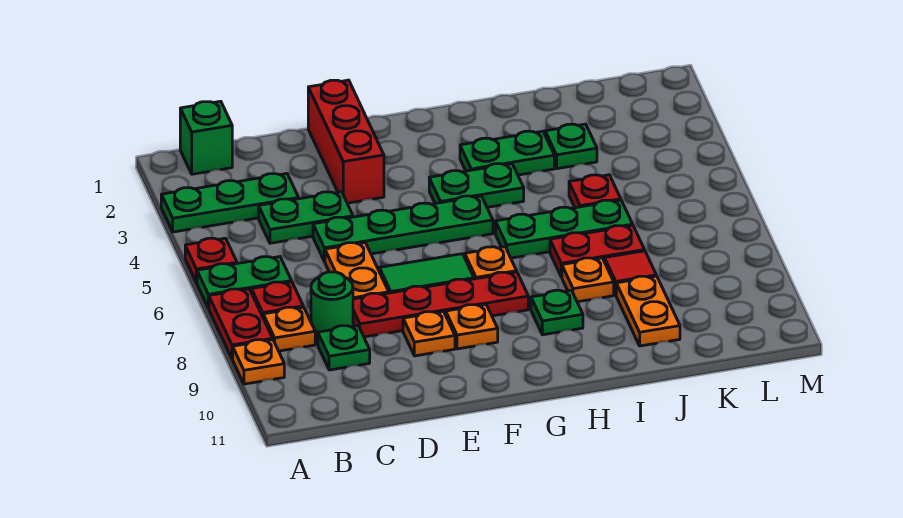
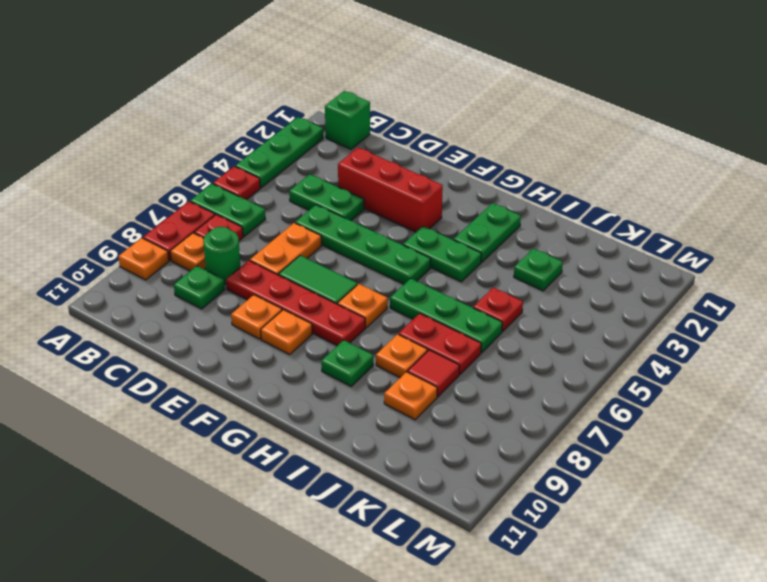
green plate A3:C3 level 1 -> green plate A2:A4 level 1
red brick E1:E3 level 1 -> red brick D3:F3 level 1
green plate H3:I3 level 1 -> green plate H2:H3 level 1
orange plate J9:J10 level 1 -> orange plate J9 level 1

